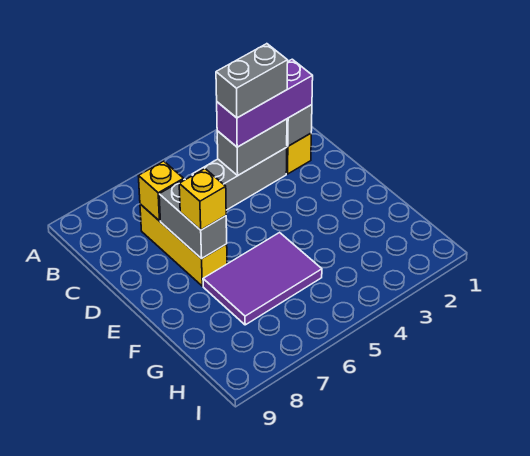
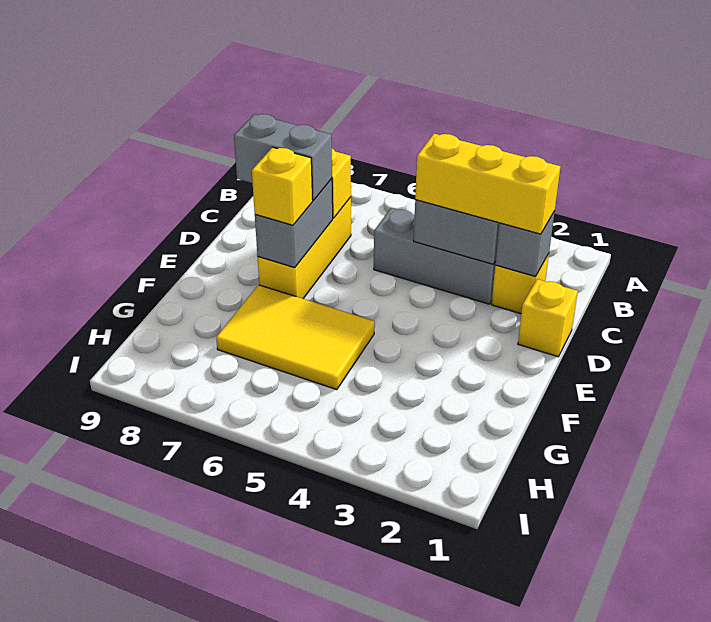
purple brick C2:C4 level 3 -> yellow brick C2:C4 level 3
grey brick C3:C4 level 4 -> grey brick D7:D8 level 3
none -> yellow brick D1 level 1
purple tile F5:G7 level 1 -> yellow tile F5:G7 level 1

